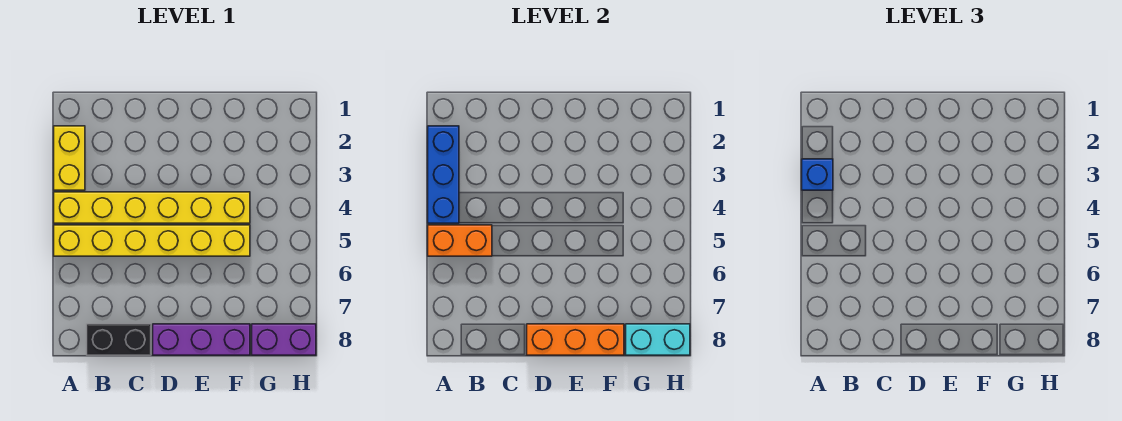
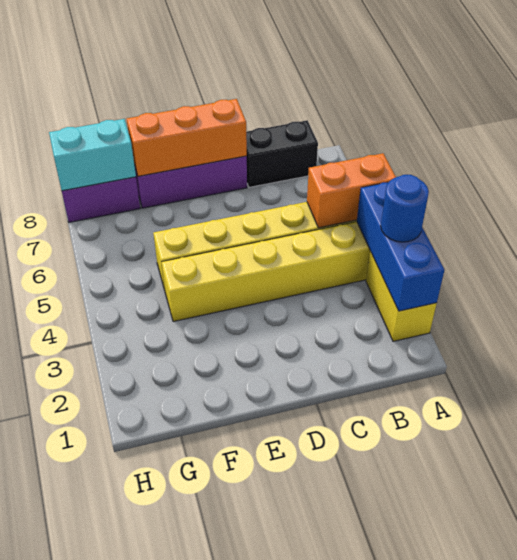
blue brick A3 level 3 -> blue round brick A3 level 3

